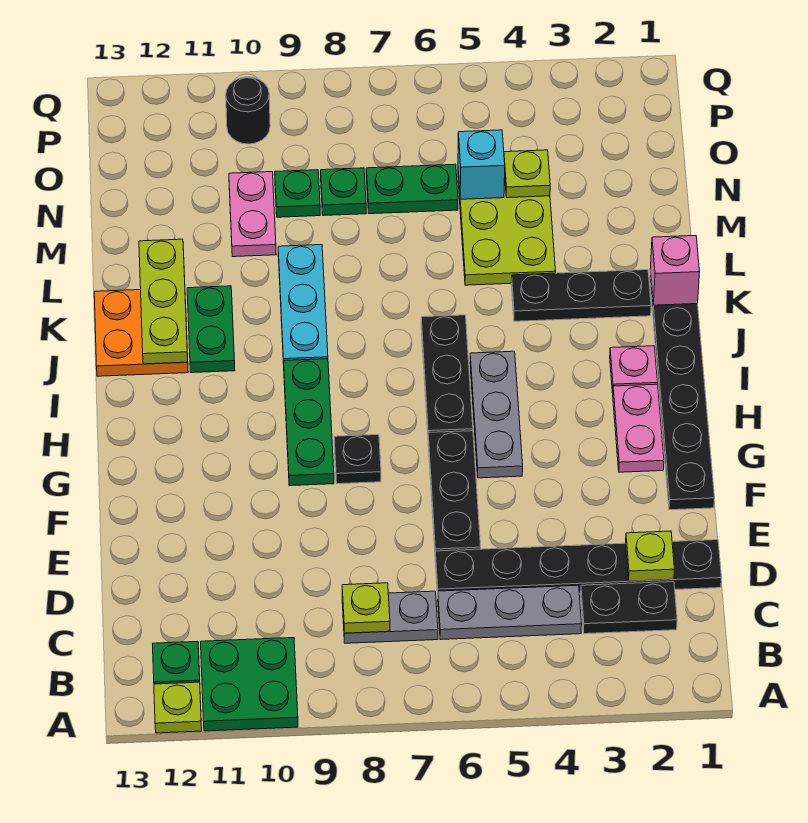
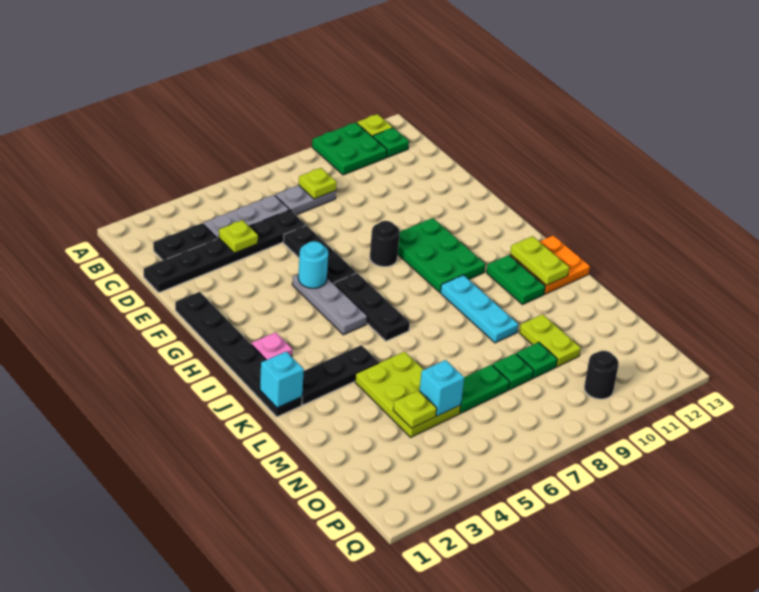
lime plate D2 level 2 -> lime plate D4 level 2
pink plate G2:H2 level 1 -> none
none -> cyan round brick G5 level 2
black plate G8 level 1 -> black round brick G8 level 1
green plate G9:I9 level 1 -> green plate G9:I10 level 1
lime plate J12:L12 level 2 -> lime plate J12:K12 level 2
pink brick K1 level 2 -> cyan brick K1 level 2
pink plate M10:N10 level 1 -> lime plate M10:N10 level 1

